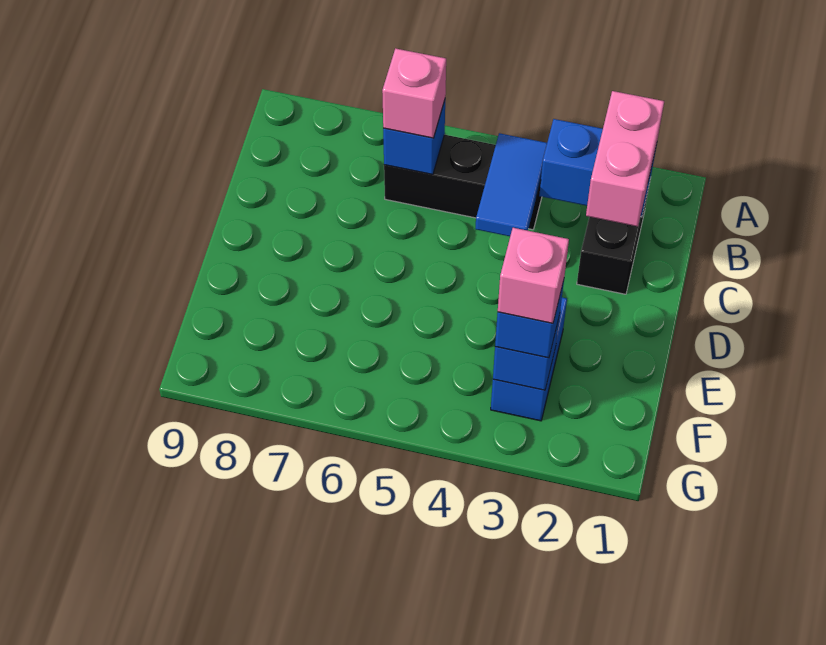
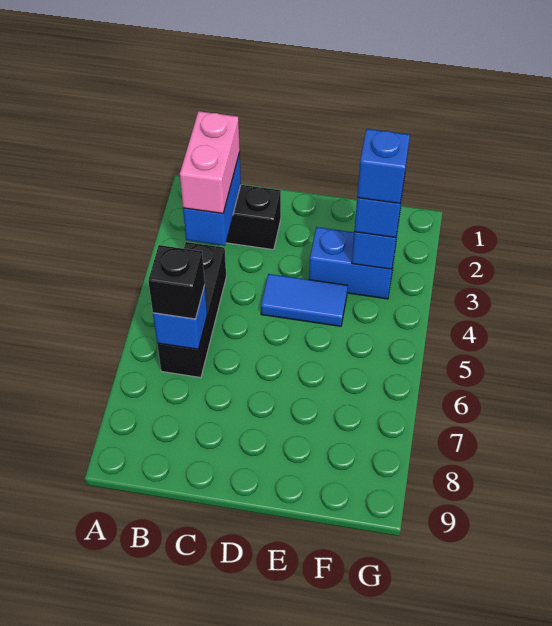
pink brick B2:C2 level 3 -> pink brick B2:B3 level 3
blue tile B4:C4 level 2 -> blue tile D4:E4 level 1
pink brick B6 level 3 -> black brick B6 level 3
pink brick F3 level 4 -> blue brick F3 level 4

